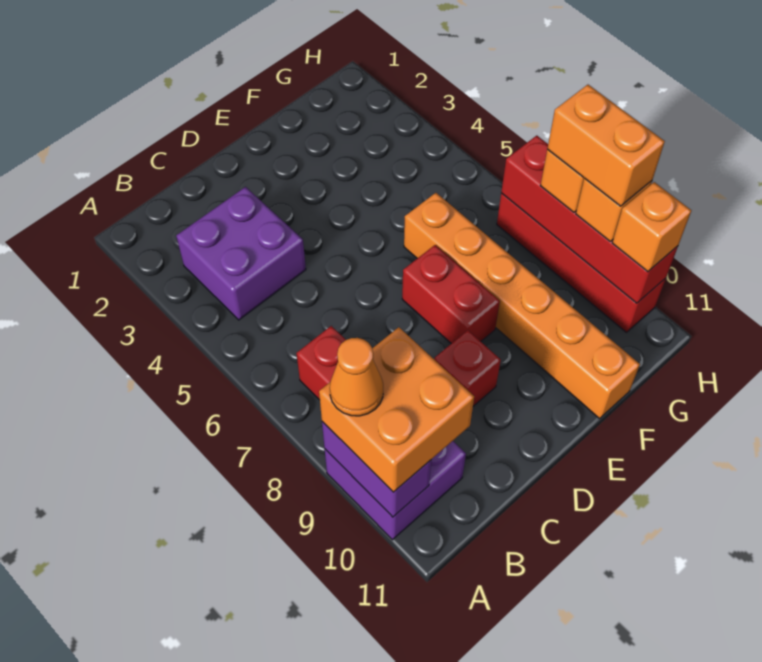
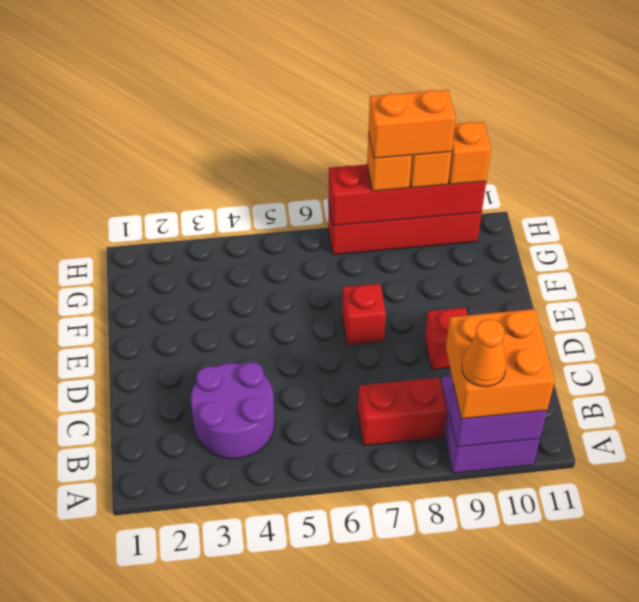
purple brick B3:C4 level 1 -> purple round brick B3:C4 level 1
red brick E7:E8 level 1 -> red brick E7 level 1
orange brick F6:F11 level 1 -> none

